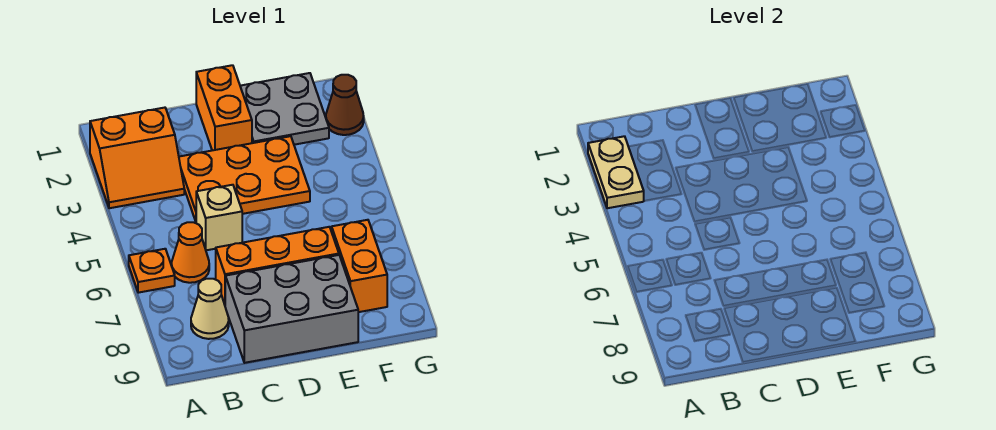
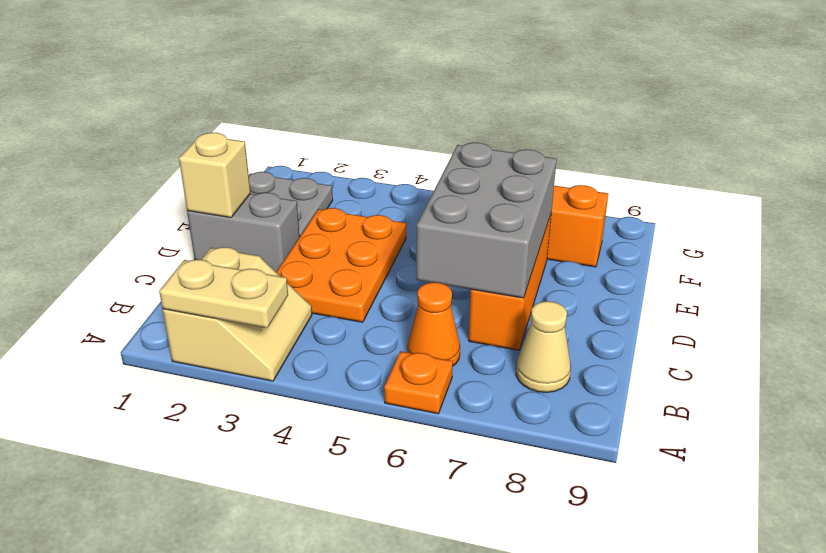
orange slope A2:B3 level 1 top 2 -> tan slope A2:B3 level 1 top 2
tan brick C5 level 1 -> tan brick D1 level 2
grey brick C8:E9 level 1 -> grey brick C6:E7 level 2
orange brick D1:D2 level 1 -> grey brick D1:D2 level 1
brown cone G2 level 1 -> none

